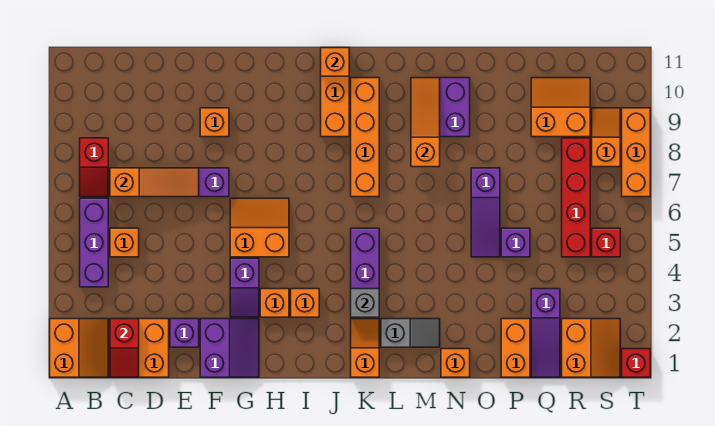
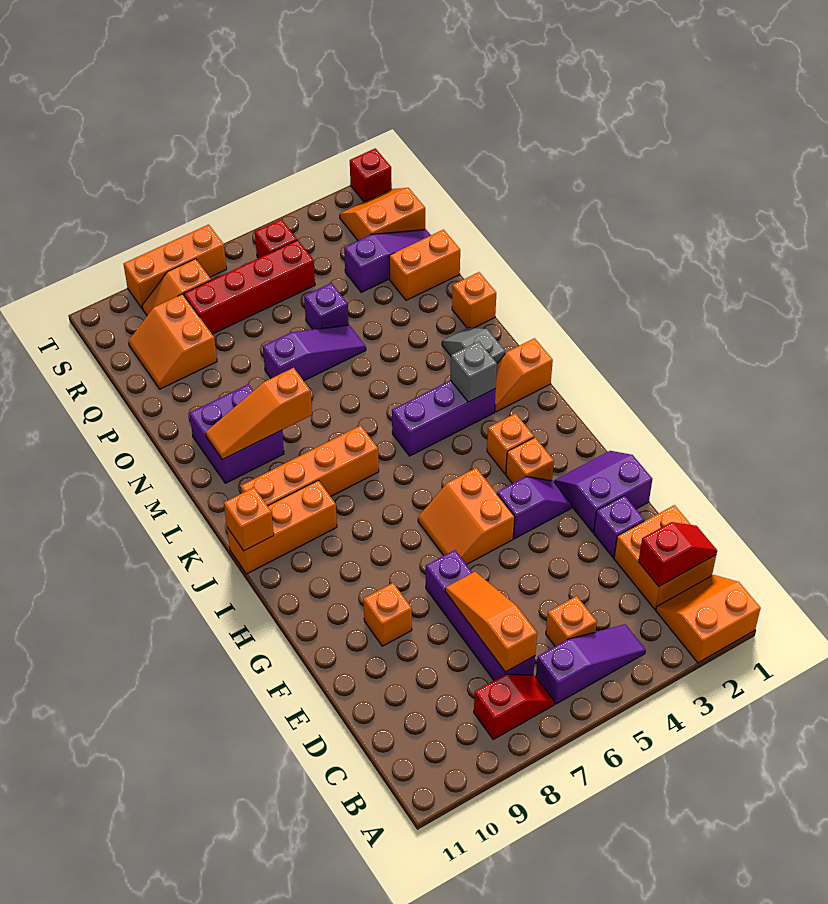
purple brick B4:B6 level 1 -> purple slope B4:B6 level 1 top 6

